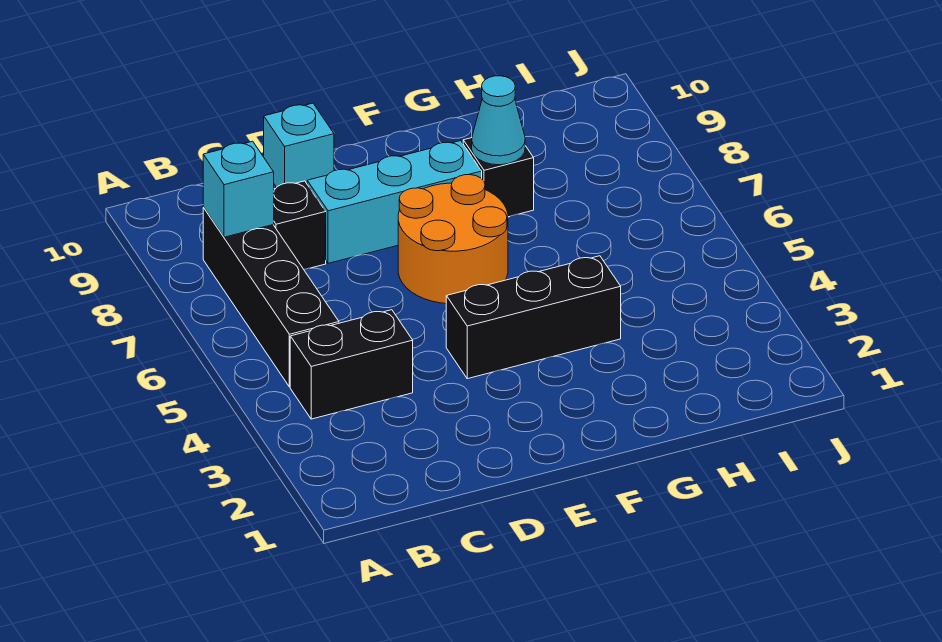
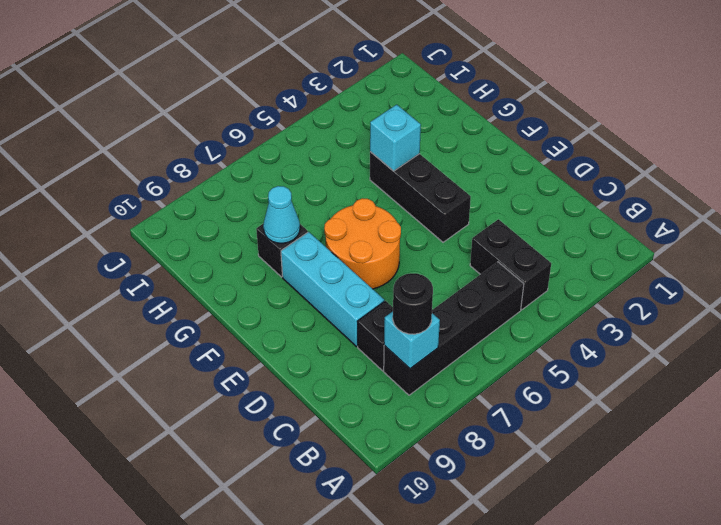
none -> black round brick B8 level 3
cyan brick D10 level 1 -> cyan brick G4 level 2

